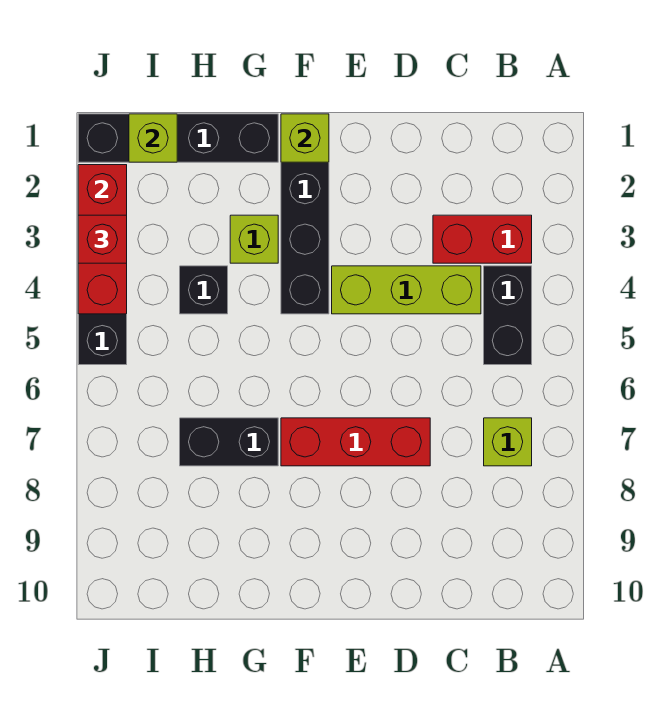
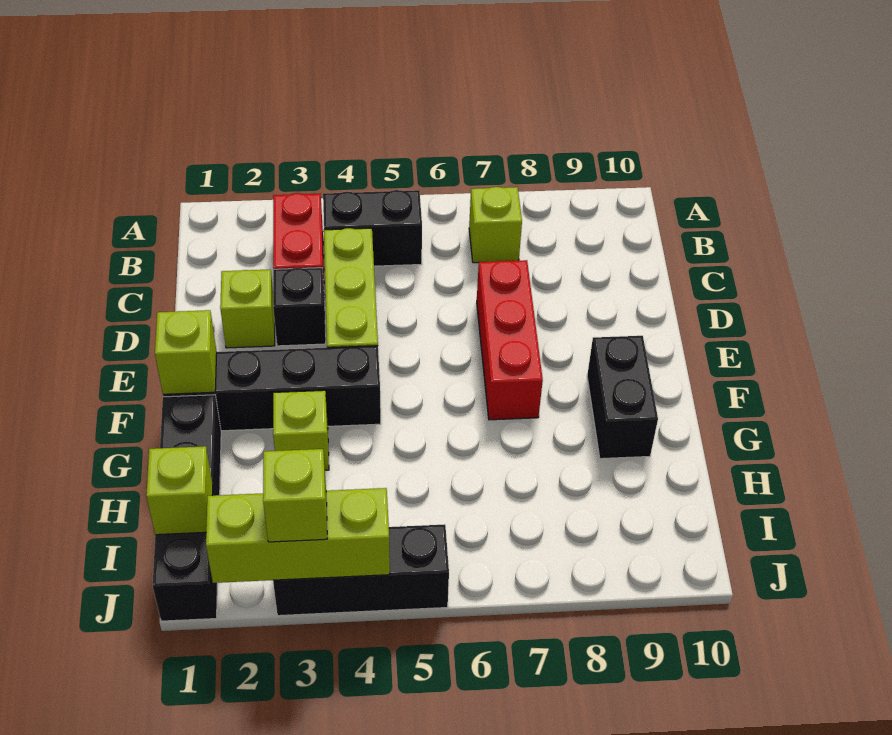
none -> lime brick D2 level 1
black brick G7:H7 level 1 -> black brick F9:G9 level 1
black brick H4 level 1 -> black brick D3 level 1
red brick J2:J4 level 2 -> lime brick J2:J4 level 2
red brick J3 level 3 -> lime brick J3 level 3

